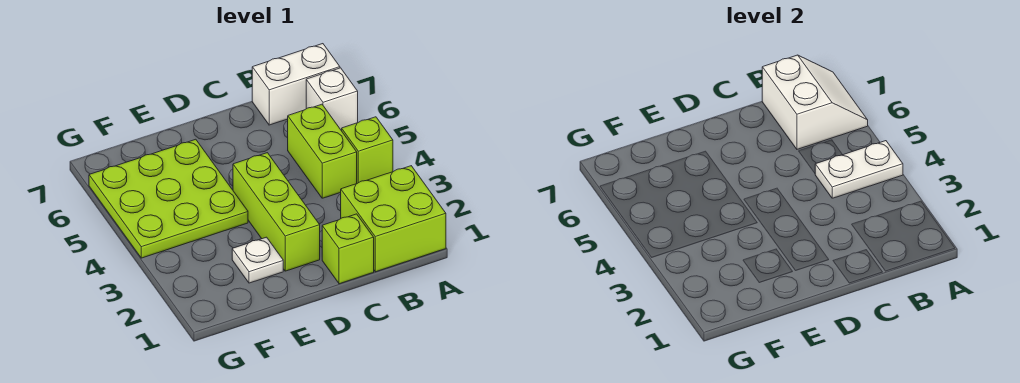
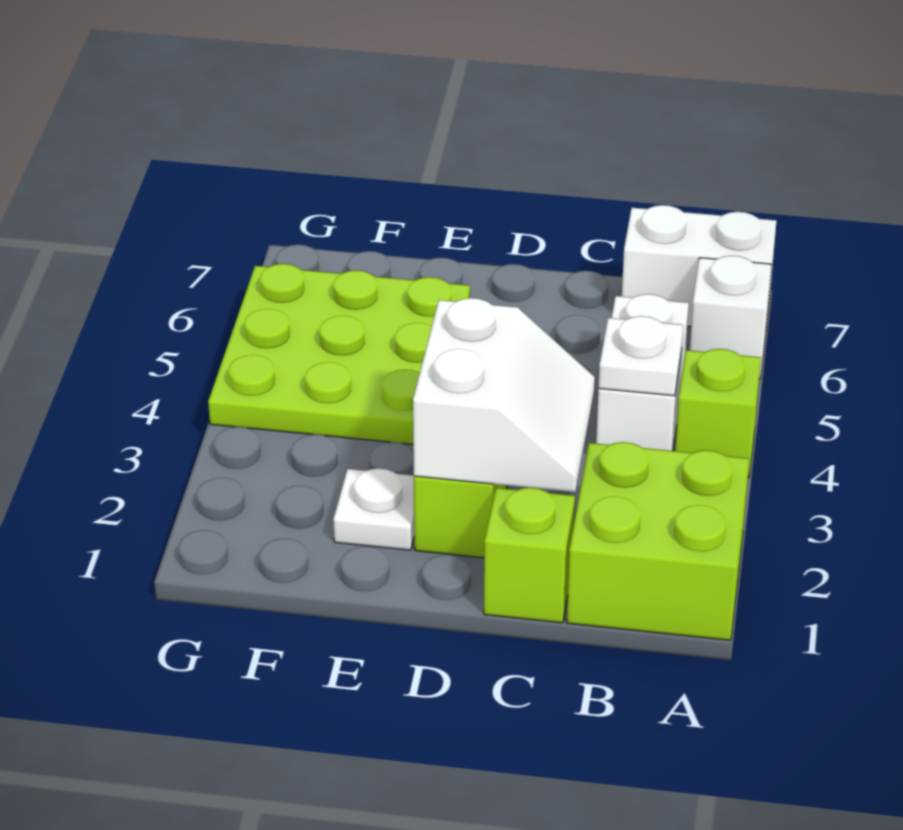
white plate A4:B4 level 2 -> white plate B4 level 2
white slope A6:B7 level 2 top B -> white slope C2:D3 level 2 top D
lime brick B4:B5 level 1 -> white brick B4:B5 level 1

